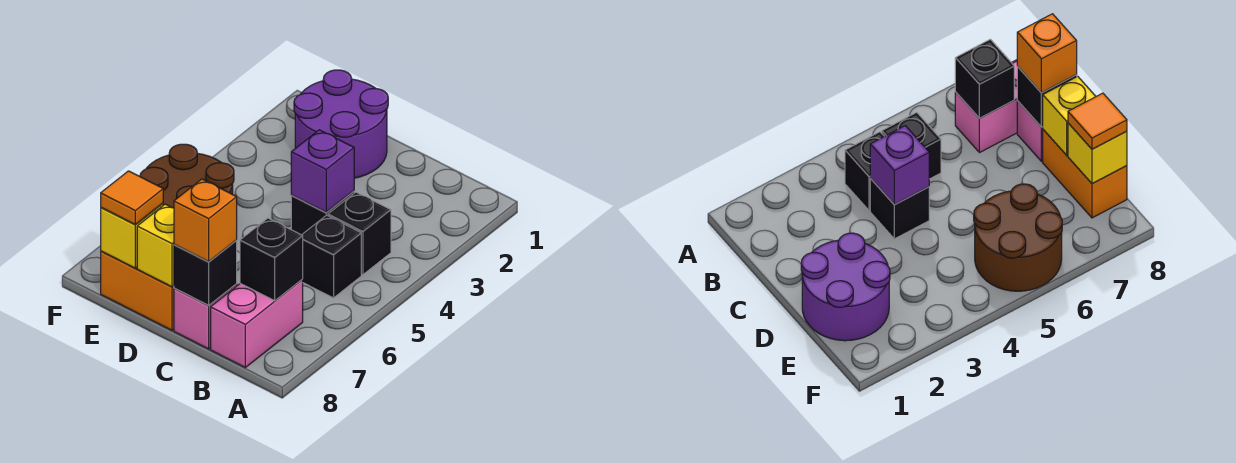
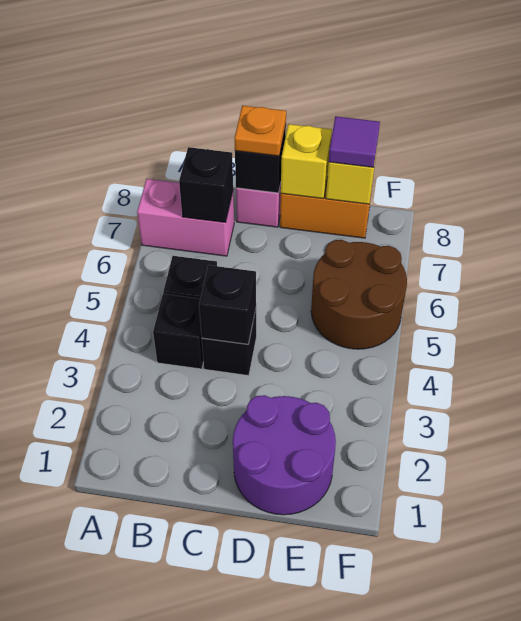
pink brick B7:B8 level 1 -> pink brick A7:B7 level 1
purple brick C4 level 2 -> black brick C4 level 2
orange brick C8 level 3 -> orange plate C8 level 3
orange tile E8 level 3 -> purple tile E8 level 3

